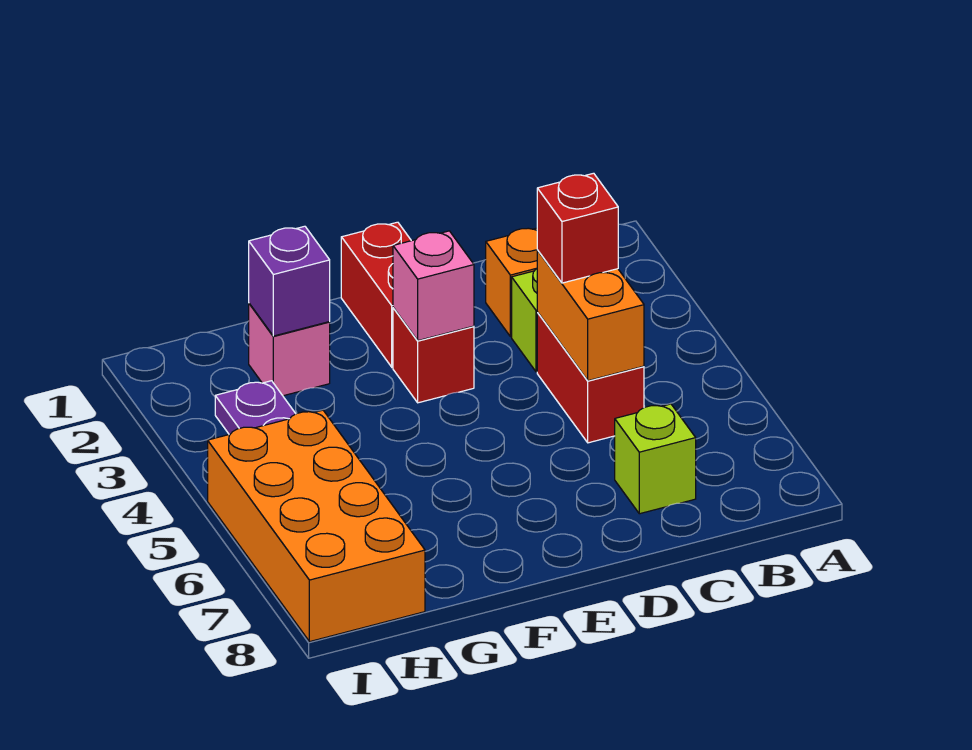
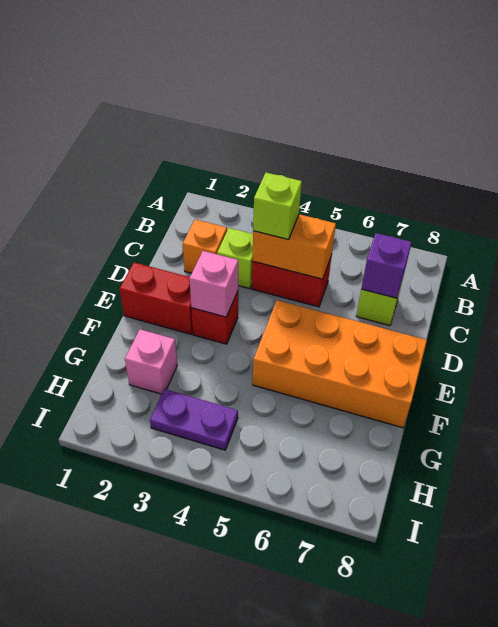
red brick C4 level 3 -> lime brick C4 level 3
purple brick G2 level 2 -> purple brick C7 level 2
orange brick H5:I8 level 1 -> orange brick E5:F8 level 1

